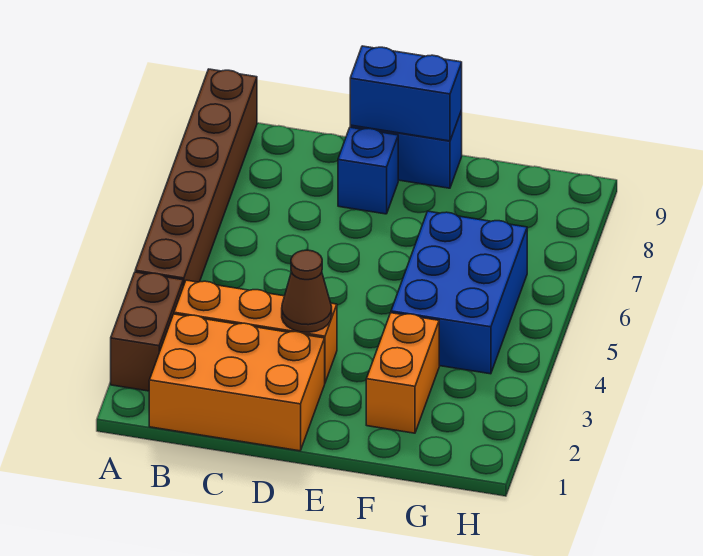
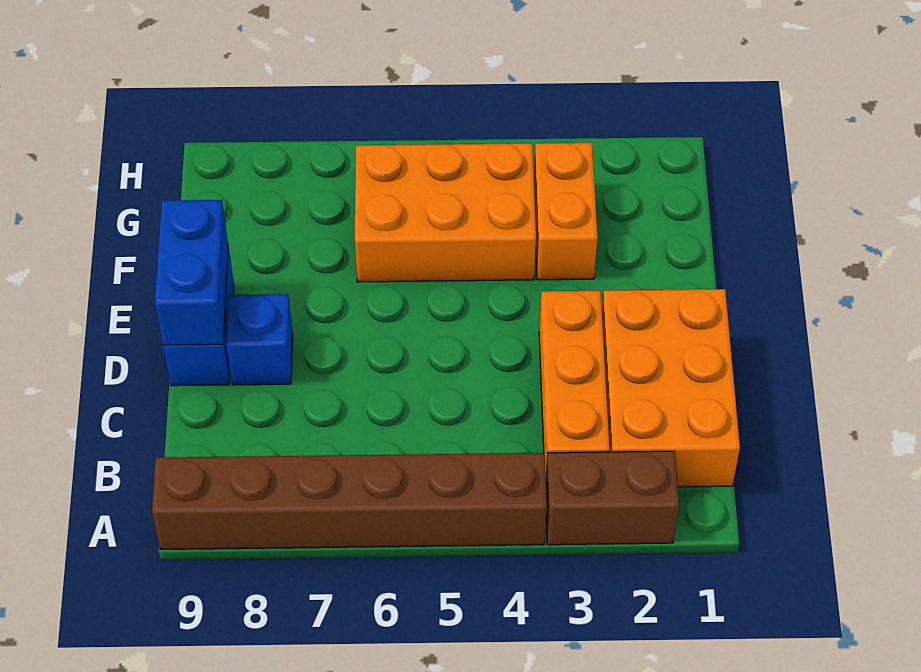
brown cone D3 level 2 -> none
orange brick F2:F3 level 1 -> orange brick F3:G3 level 1
blue brick F4:G6 level 1 -> orange brick F4:G6 level 1

